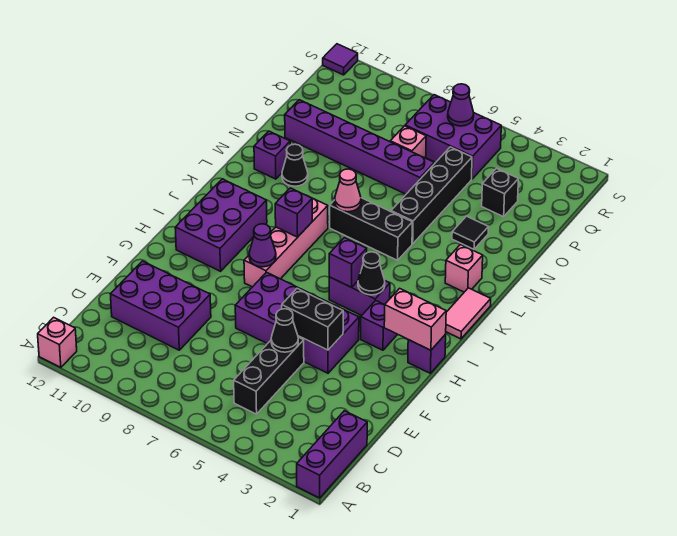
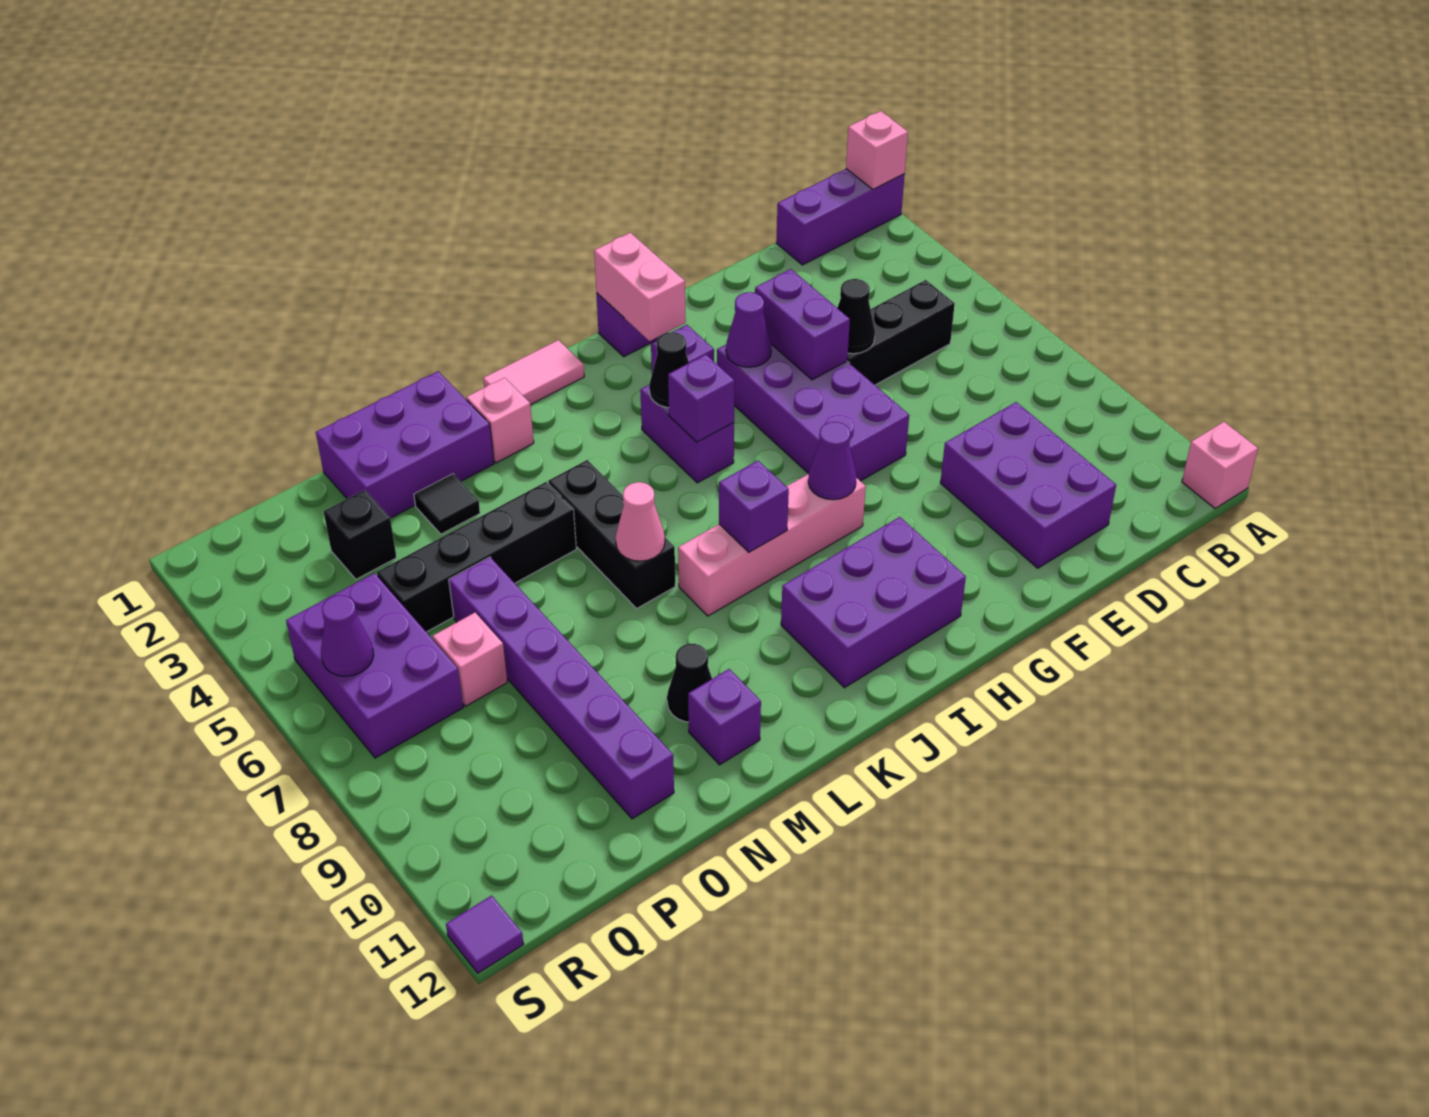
none -> pink brick A1 level 2
black brick F4:F5 level 2 -> purple brick F4:F5 level 2
none -> purple cone G4 level 2
none -> purple brick M1:O2 level 1

